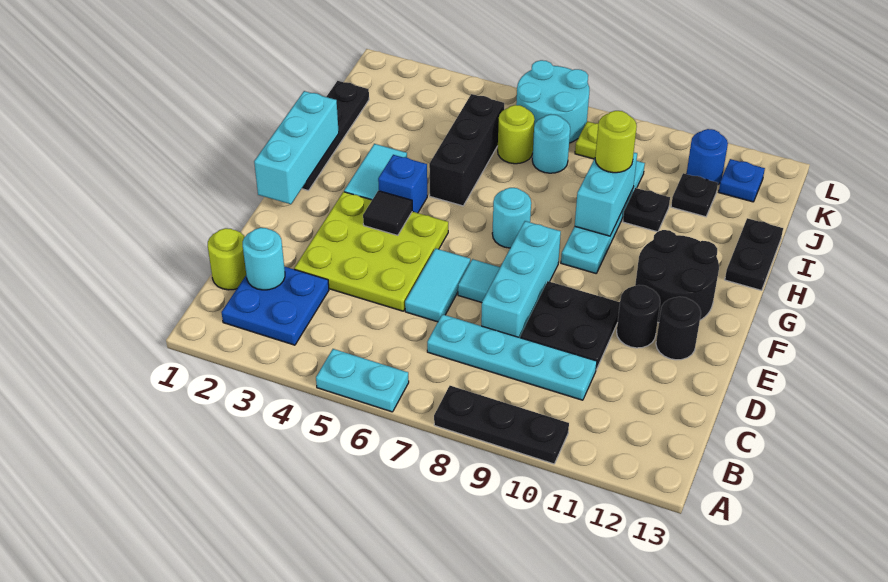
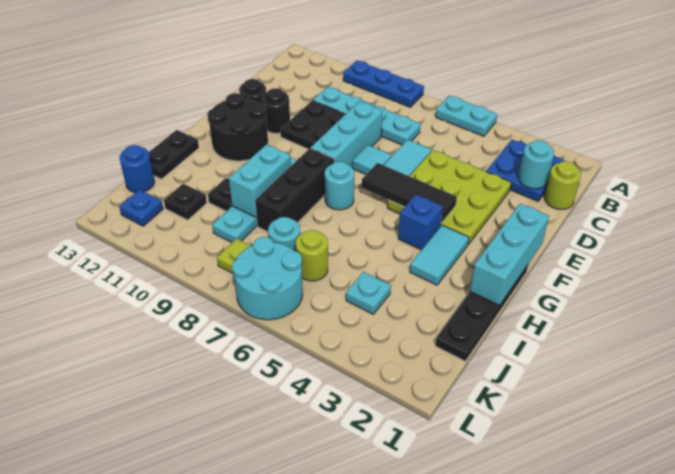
black plate A8:A10 level 1 -> blue plate A8:A10 level 1
black tile F4 level 2 -> black tile F4:F6 level 2
black brick H5:J5 level 1 -> black brick G8:I8 level 1
lime round brick I9 level 3 -> none
none -> cyan plate J4 level 1
blue round brick K11 level 1 -> blue round brick J13 level 1

